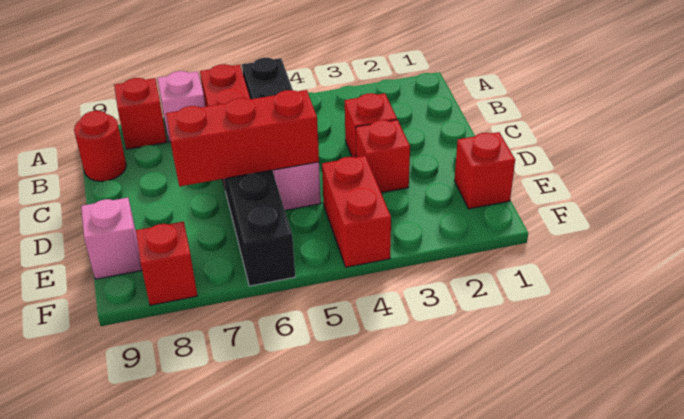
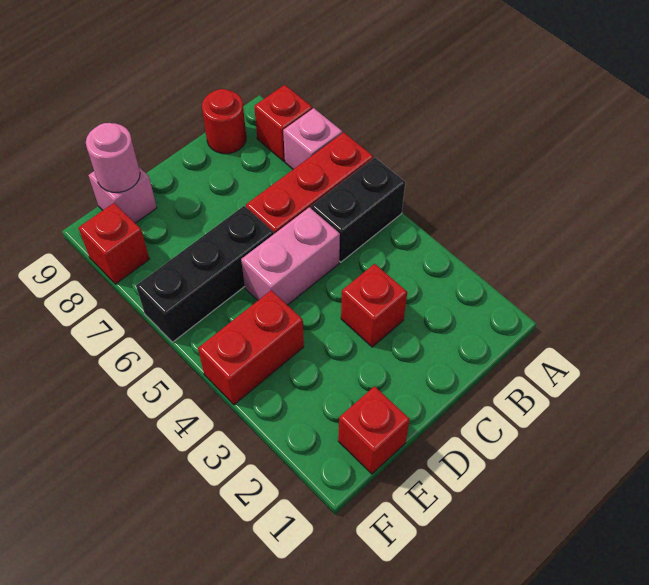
red brick D3 level 1 -> none
red brick D5:D7 level 2 -> none
none -> pink round brick E9 level 2

